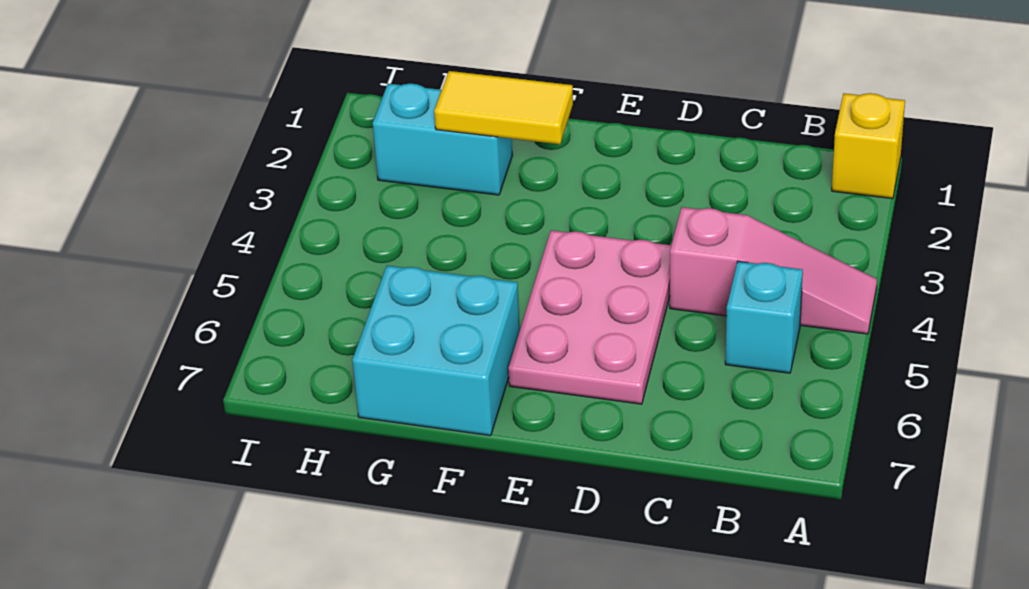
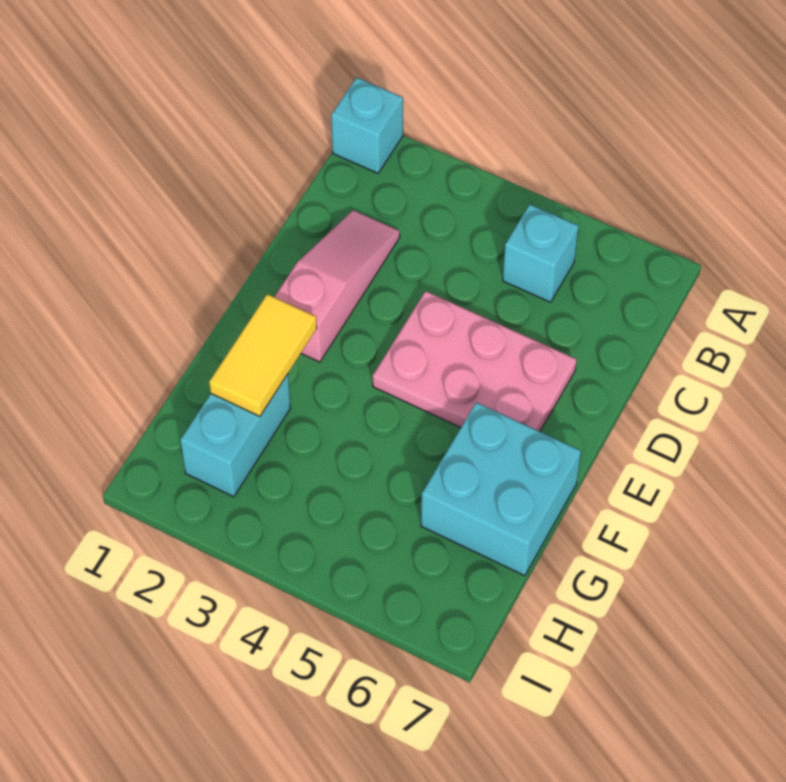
yellow brick A1 level 1 -> cyan brick A1 level 1
pink slope A4:C4 level 1 top C -> pink slope C2:E2 level 1 top E

